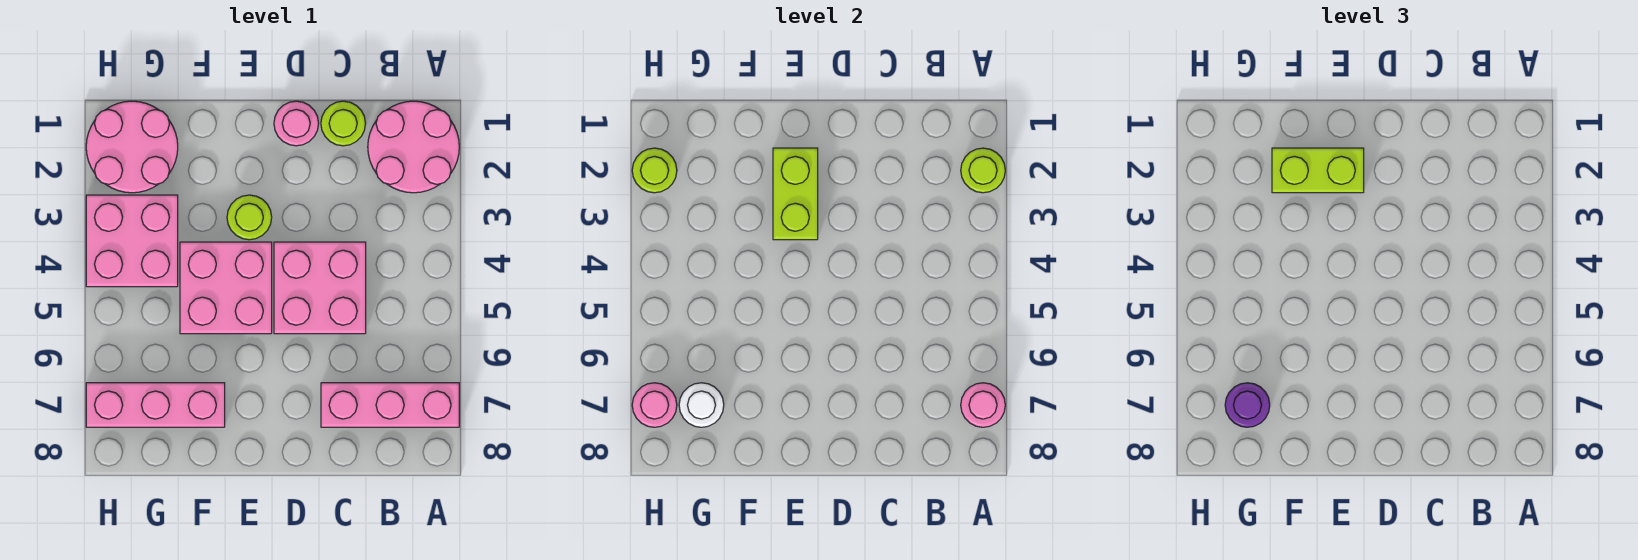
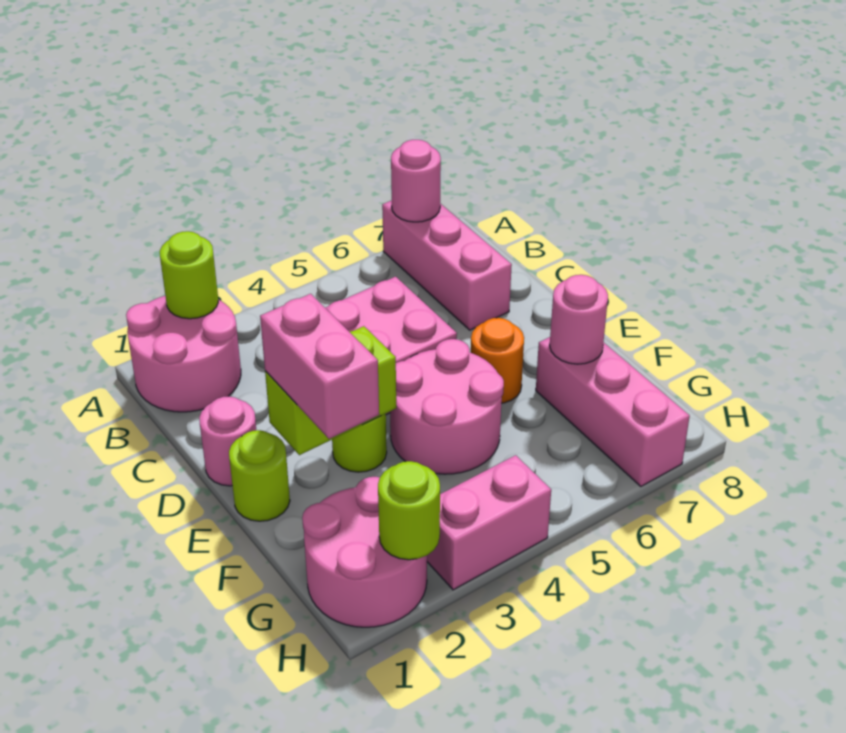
lime round brick C1 level 1 -> lime round brick E1 level 1
lime brick E2:F2 level 3 -> pink brick E2:F2 level 3
pink brick E4:F5 level 1 -> pink round brick E4:F5 level 1
none -> orange round brick E6 level 1
pink brick G3:H4 level 1 -> pink brick H3:H4 level 1
white round brick G7 level 2 -> none
purple round brick G7 level 3 -> none
pink round brick H7 level 2 -> pink round brick F7 level 2

